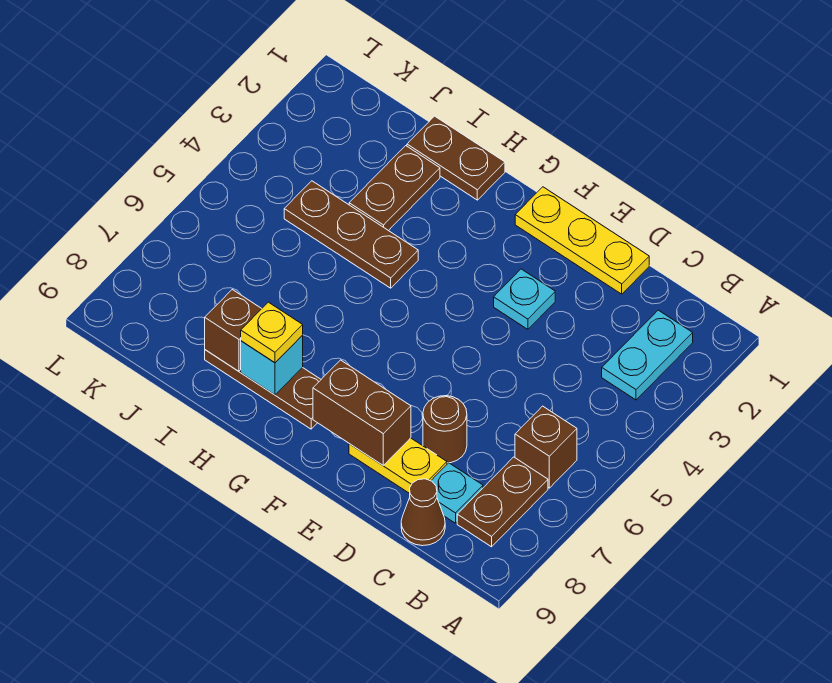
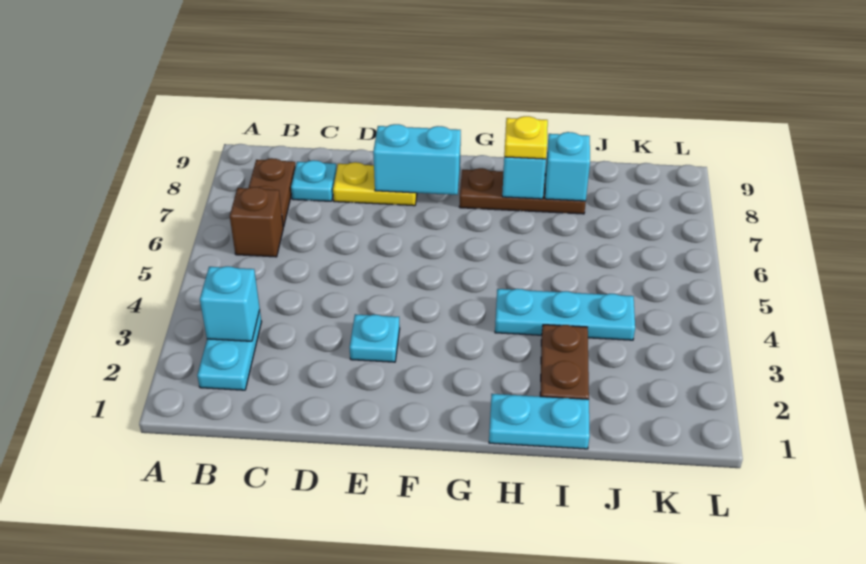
none -> cyan brick B3 level 2
brown cone C9 level 1 -> none
yellow plate D1:F1 level 1 -> none
brown round brick D7 level 1 -> none
brown brick E8:F8 level 2 -> cyan brick E8:F8 level 2
brown plate H1:I1 level 1 -> cyan plate H1:I1 level 1
brown plate H4:J4 level 1 -> cyan plate H4:J4 level 1
brown brick I8 level 2 -> cyan brick I8 level 2

